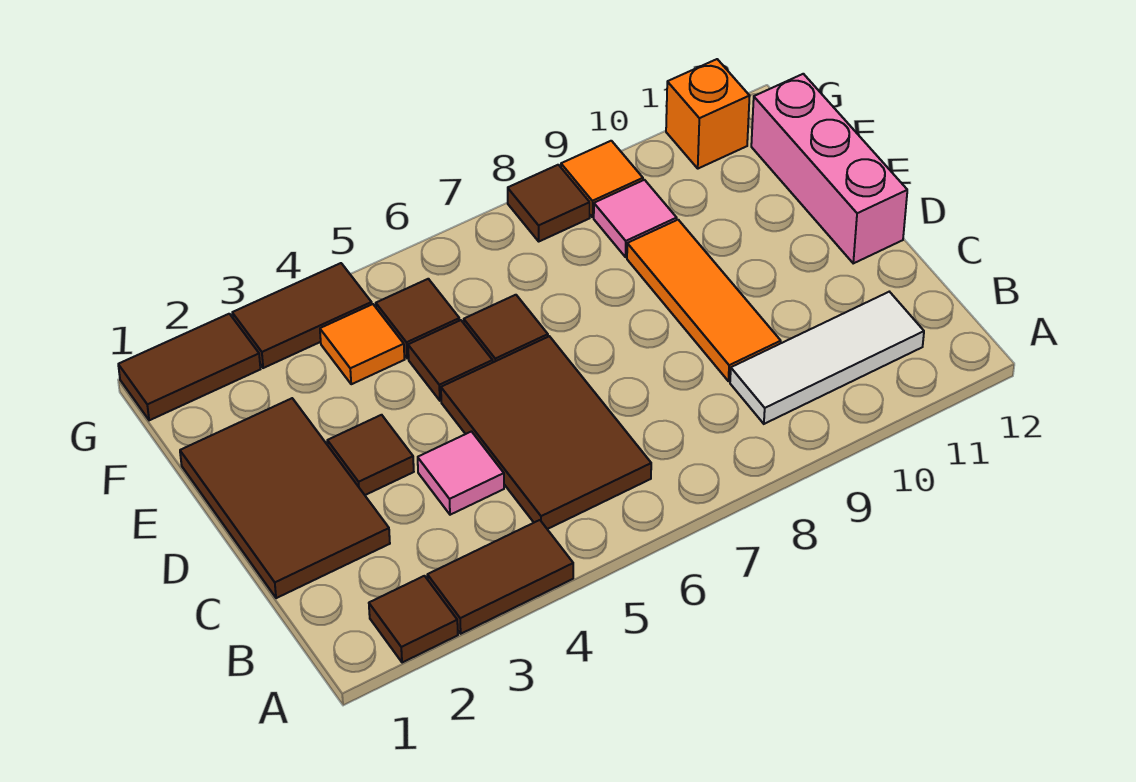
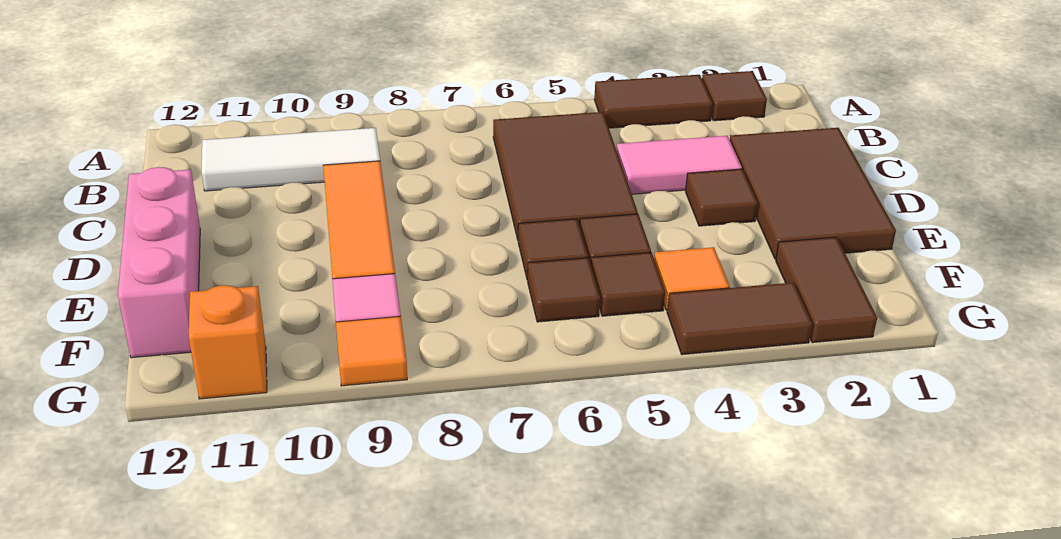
pink tile C4 level 1 -> pink tile C3:C4 level 1
brown tile G1:G2 level 1 -> brown tile F2:G2 level 1
brown tile G8 level 1 -> brown tile F6 level 1

